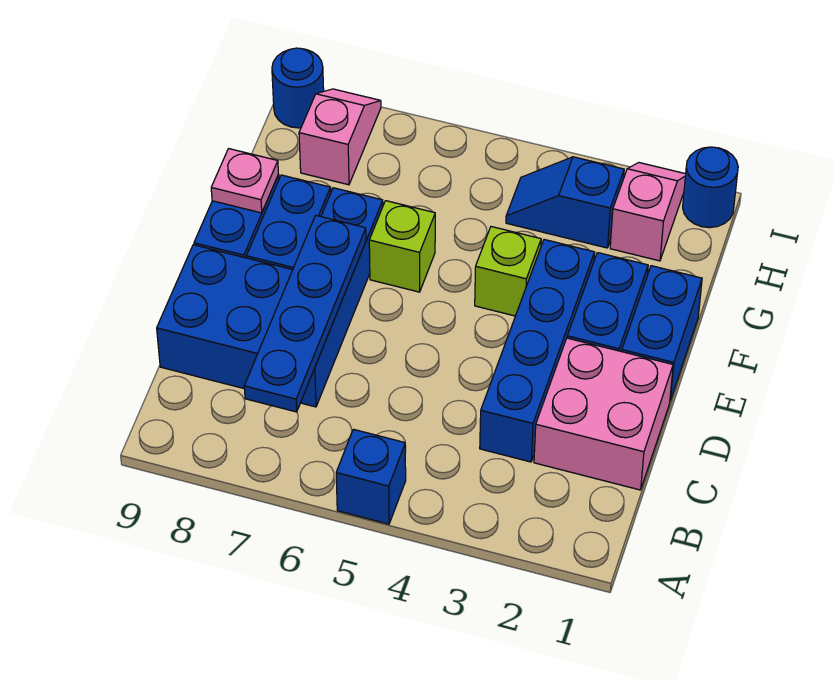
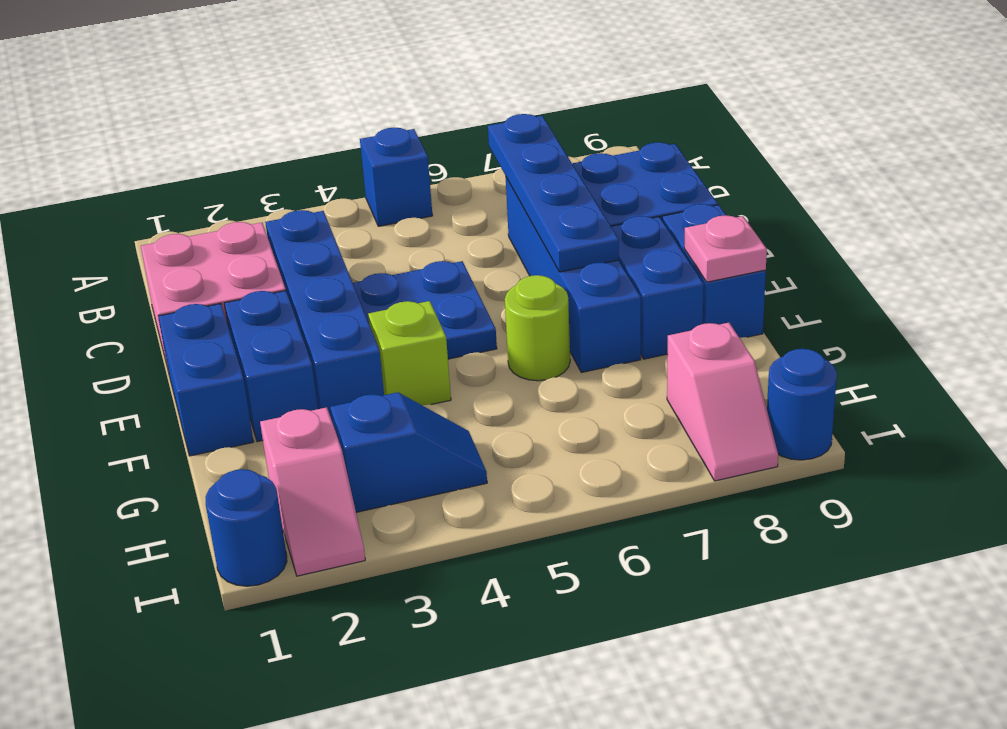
none -> blue plate D4:E5 level 1
lime brick F6 level 1 -> lime round brick F6 level 1

